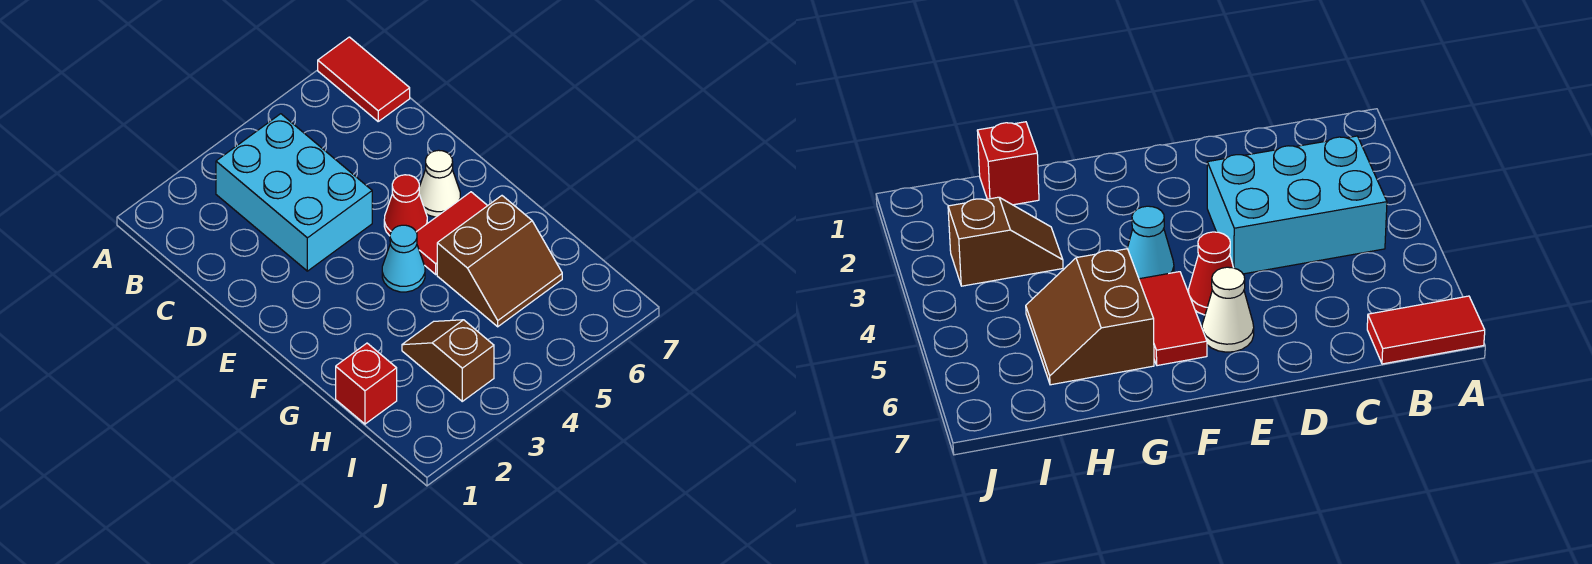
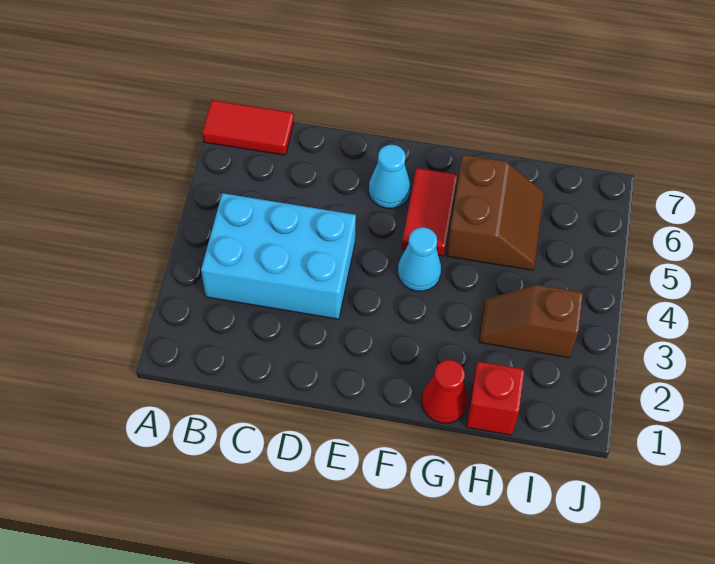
red cone E5 level 1 -> red cone G1 level 1
white cone E6 level 1 -> cyan cone E6 level 1

